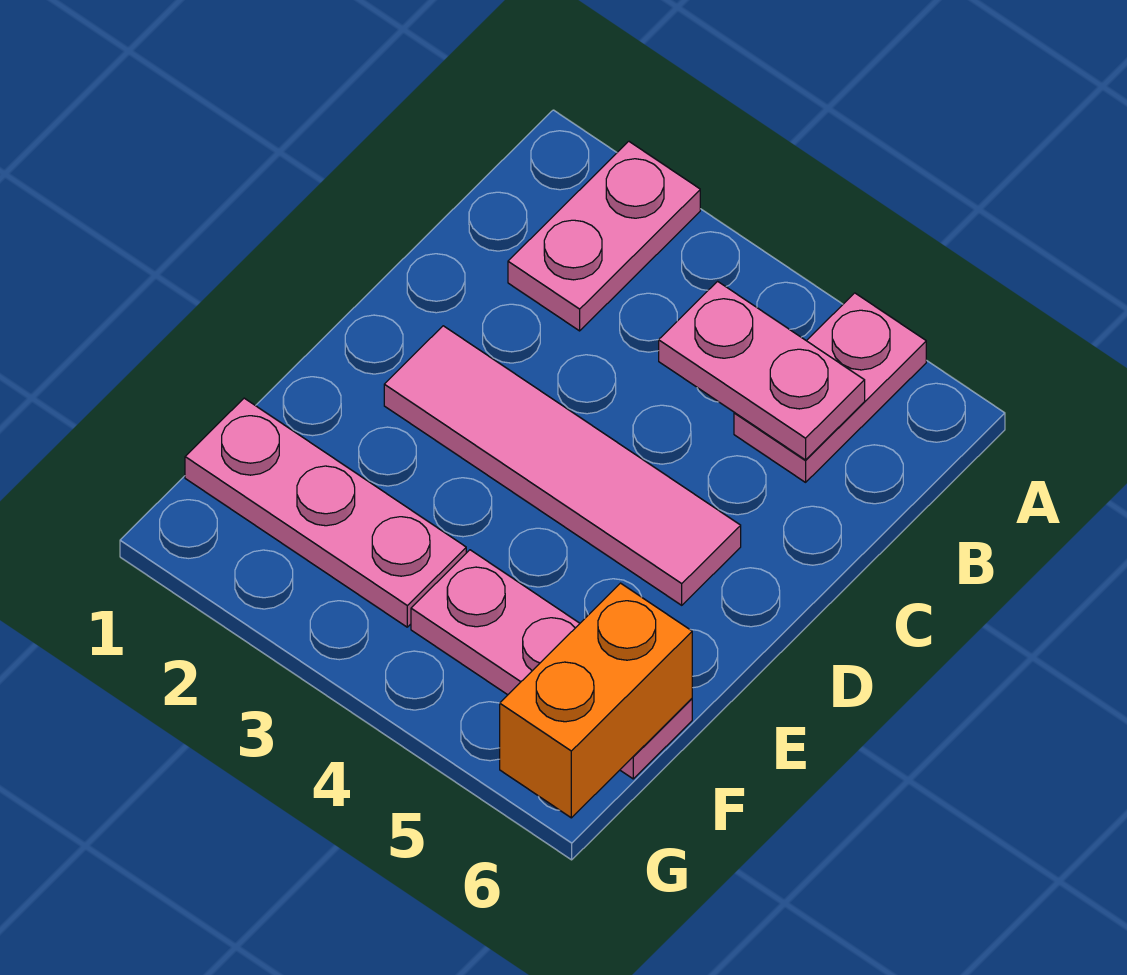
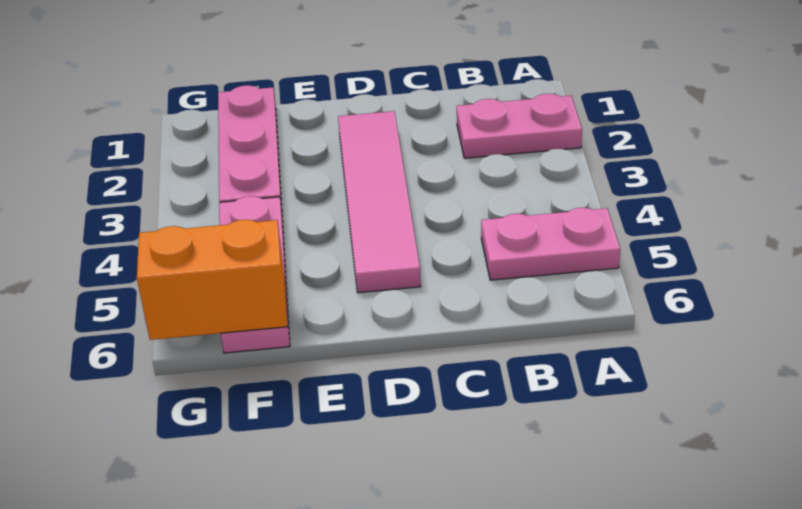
pink plate B4:B5 level 2 -> none

